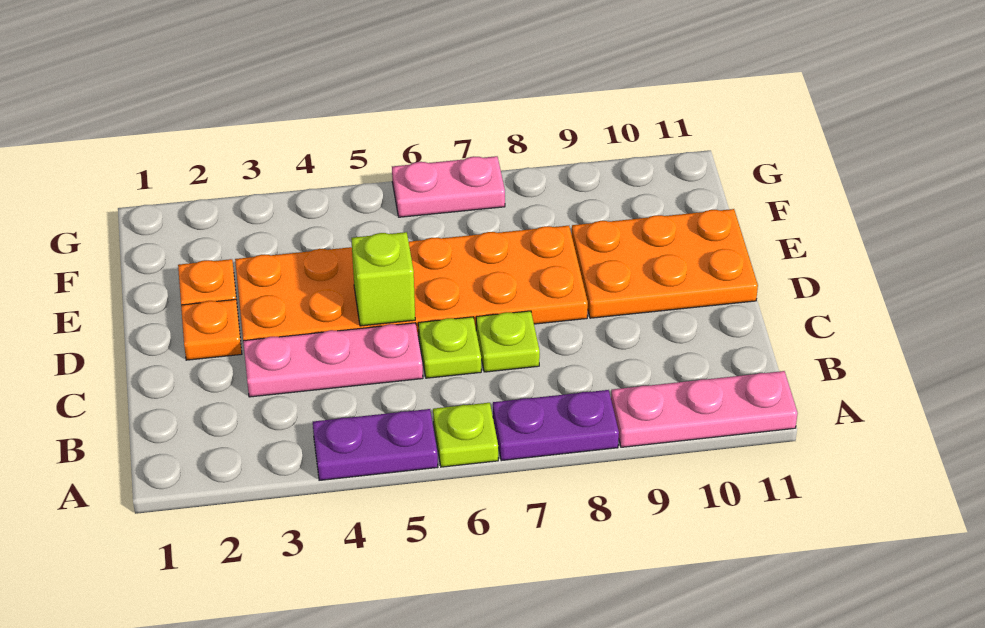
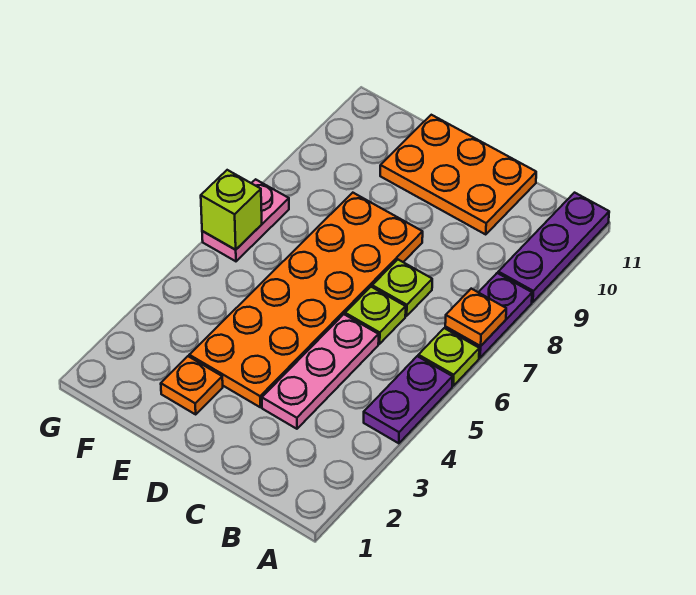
pink plate A9:A11 level 1 -> purple plate A9:A11 level 1
orange plate D2 level 1 -> orange plate A7 level 2
lime brick D5 level 2 -> lime brick G6 level 2
orange plate D9:E11 level 1 -> orange plate C10:E11 level 1

